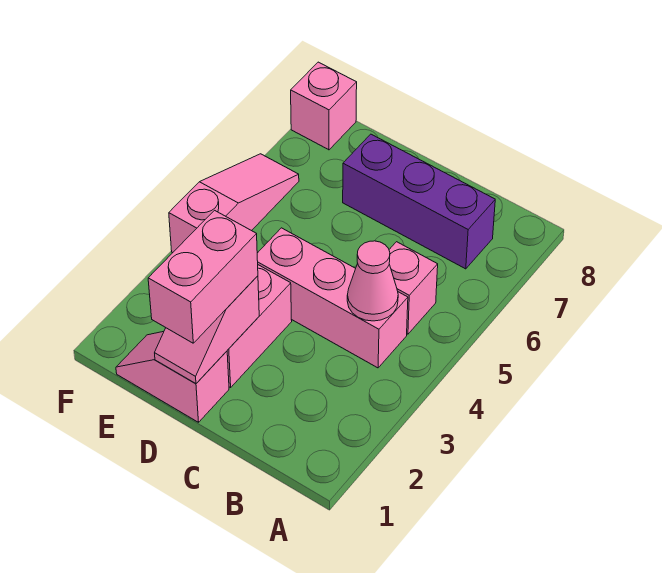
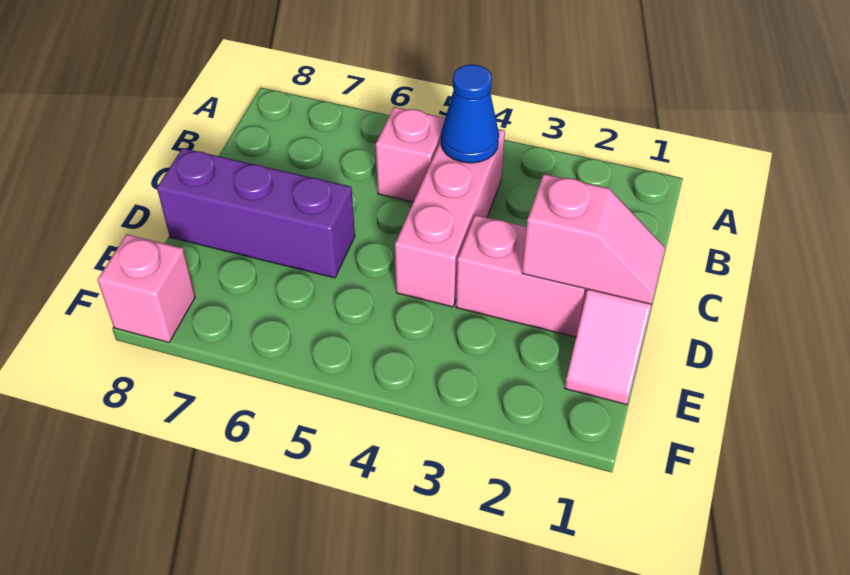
pink cone B4 level 2 -> blue cone B4 level 2
purple brick B7:D7 level 1 -> purple brick D6:D8 level 1
pink brick D1:D2 level 3 -> none
pink slope F4:F6 level 1 top 4 -> none

